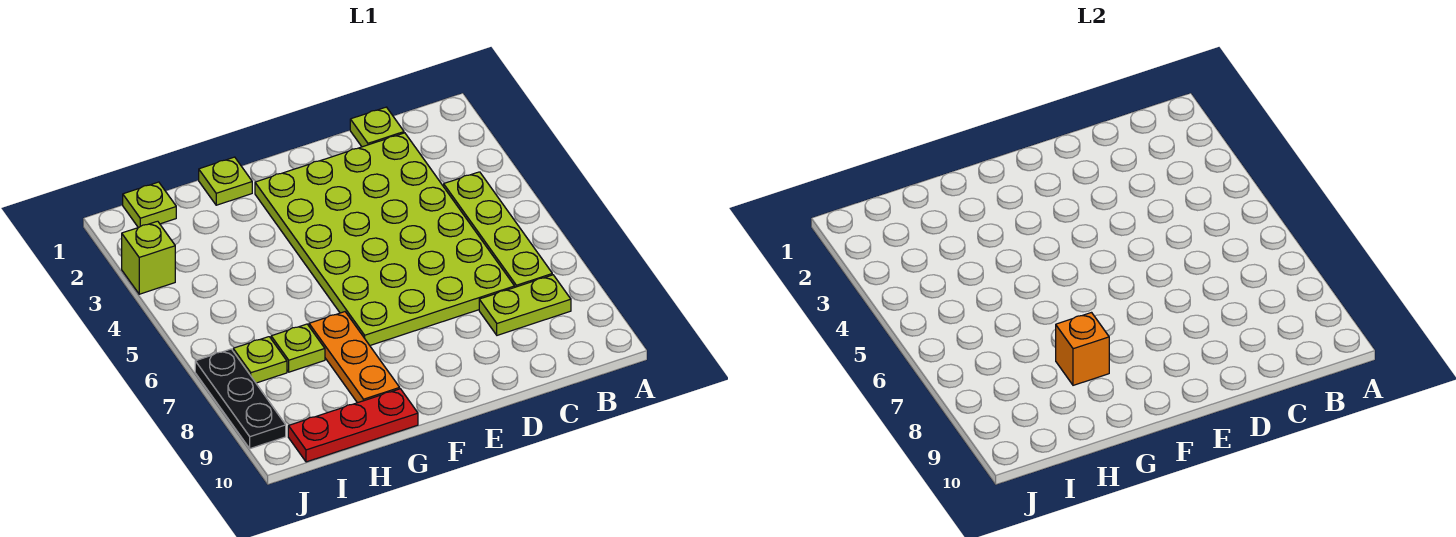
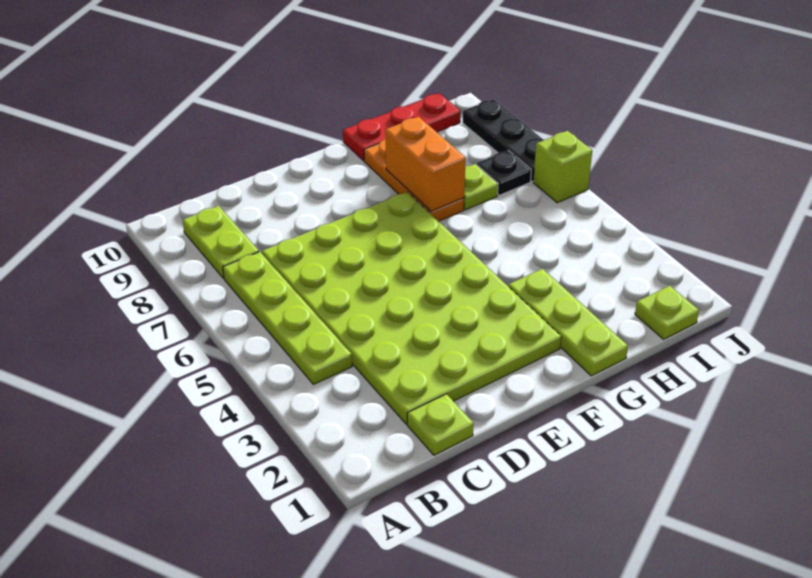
lime plate B8:C8 level 1 -> lime plate B8:B9 level 1
lime plate G1 level 1 -> lime plate G1:G3 level 1
orange brick G8 level 2 -> orange brick G7:G8 level 2
lime plate I7 level 1 -> black plate I7 level 1
lime brick J3 level 1 -> lime brick J6 level 1

